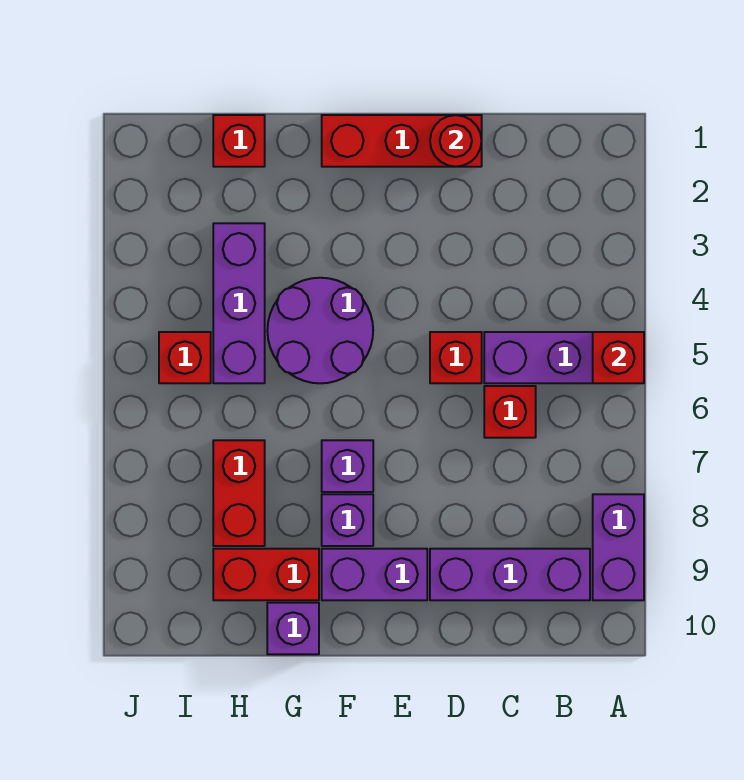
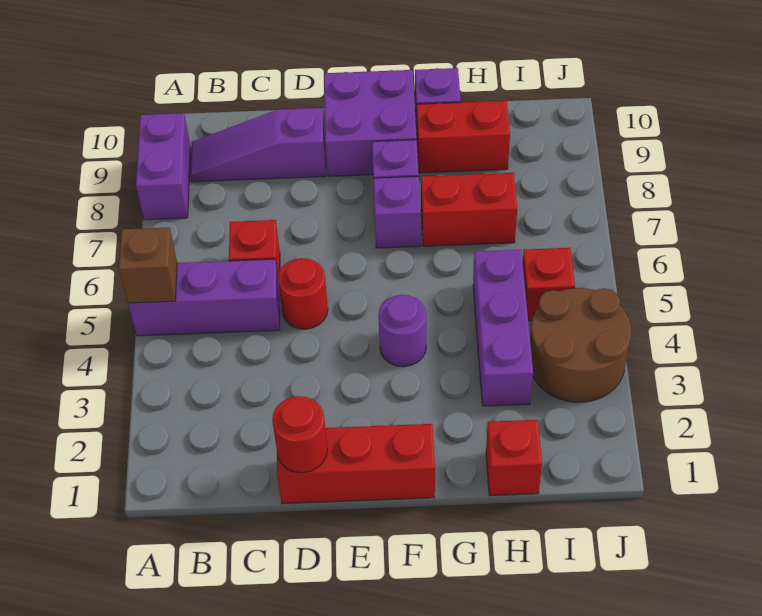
red brick A5 level 2 -> brown brick A5 level 2
purple brick B9:D9 level 1 -> purple slope B9:D9 level 1 top D
red brick D5 level 1 -> red round brick D5 level 1
purple brick E9:F9 level 1 -> purple brick E9:F10 level 1
purple round brick F4:G5 level 1 -> purple round brick F4 level 1
red brick H7:H8 level 1 -> red brick G7:H7 level 1
none -> brown round brick I3:J4 level 1

